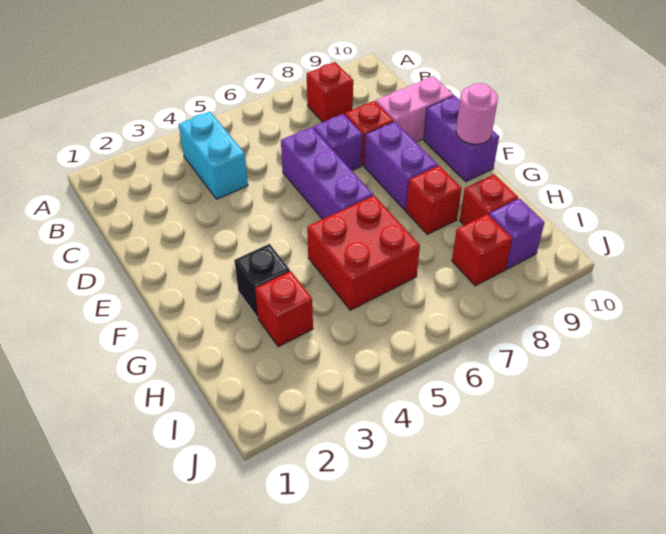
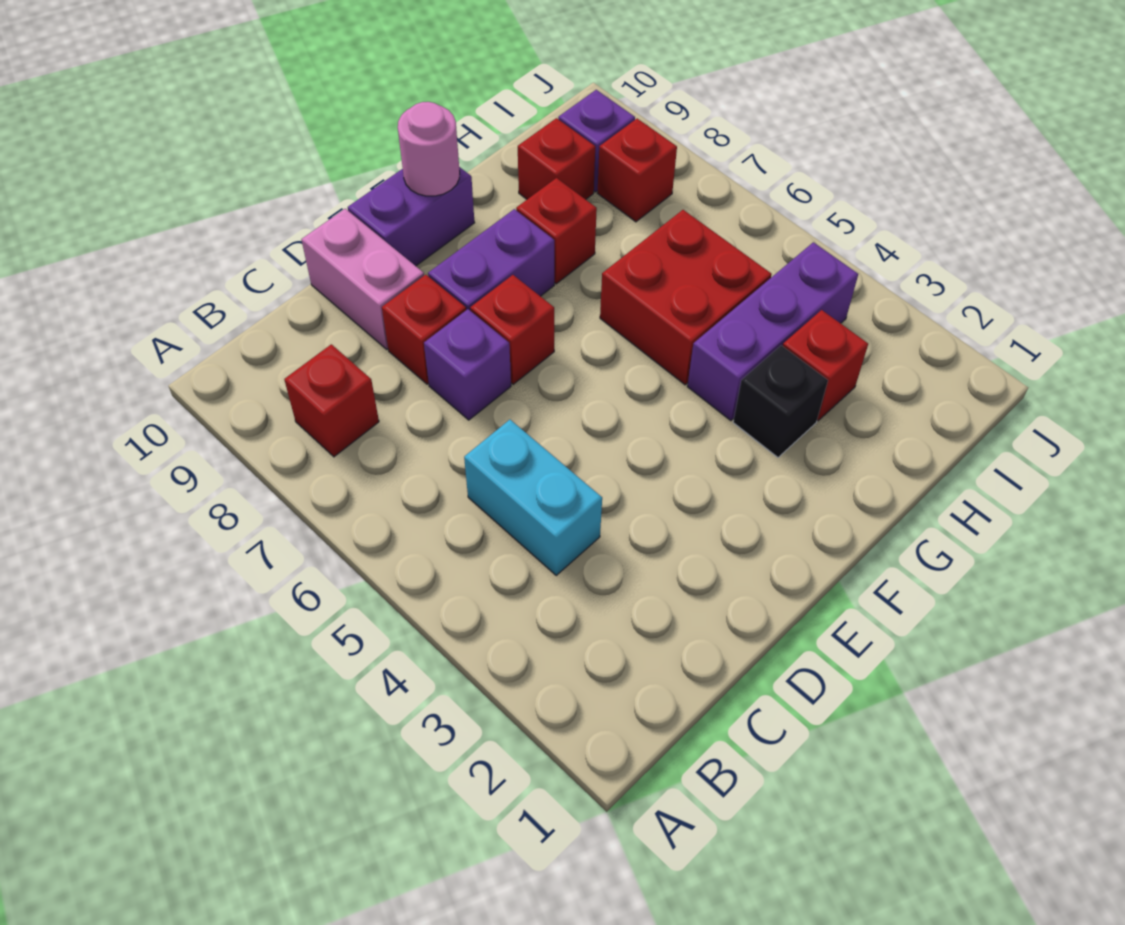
cyan brick B4:C4 level 1 -> cyan brick C4:C5 level 1
purple brick D6:F6 level 1 -> purple brick G4:I4 level 1
none -> red brick E7 level 1

